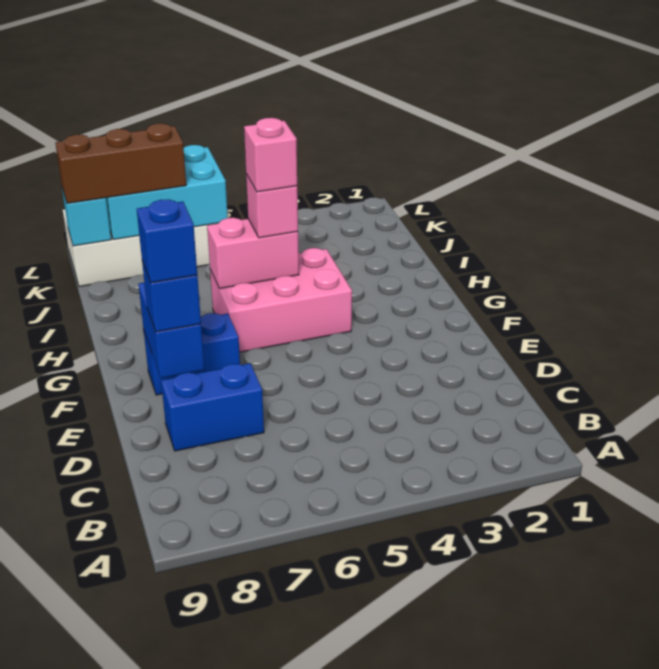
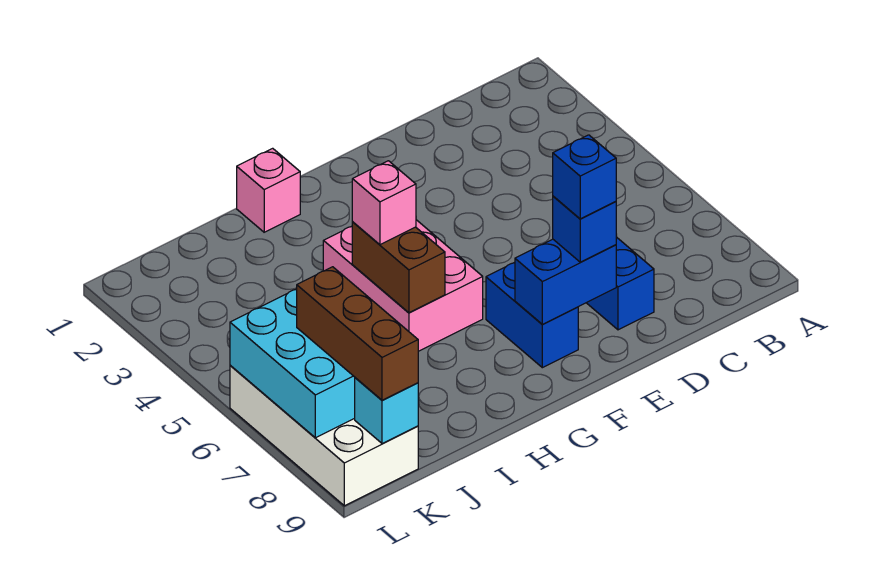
pink brick H5:H6 level 2 -> brown brick H5:H6 level 2
pink brick H5 level 4 -> pink brick H1 level 1

